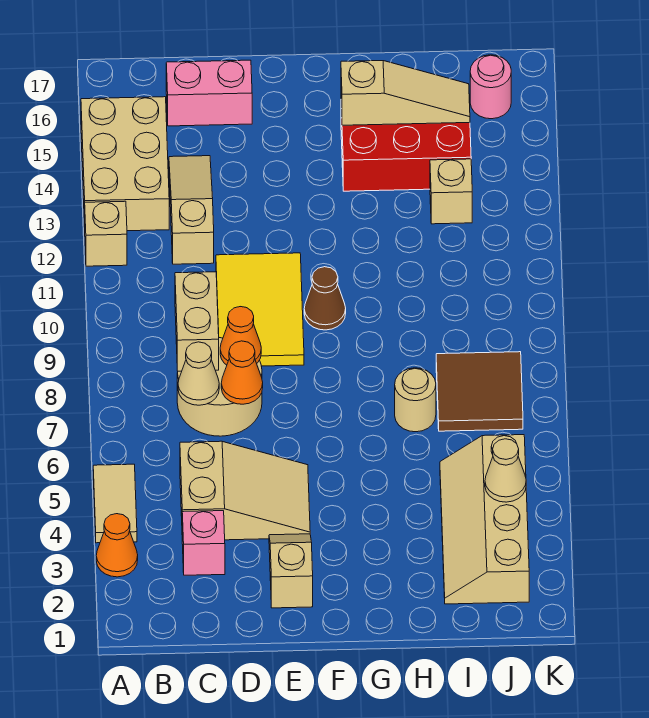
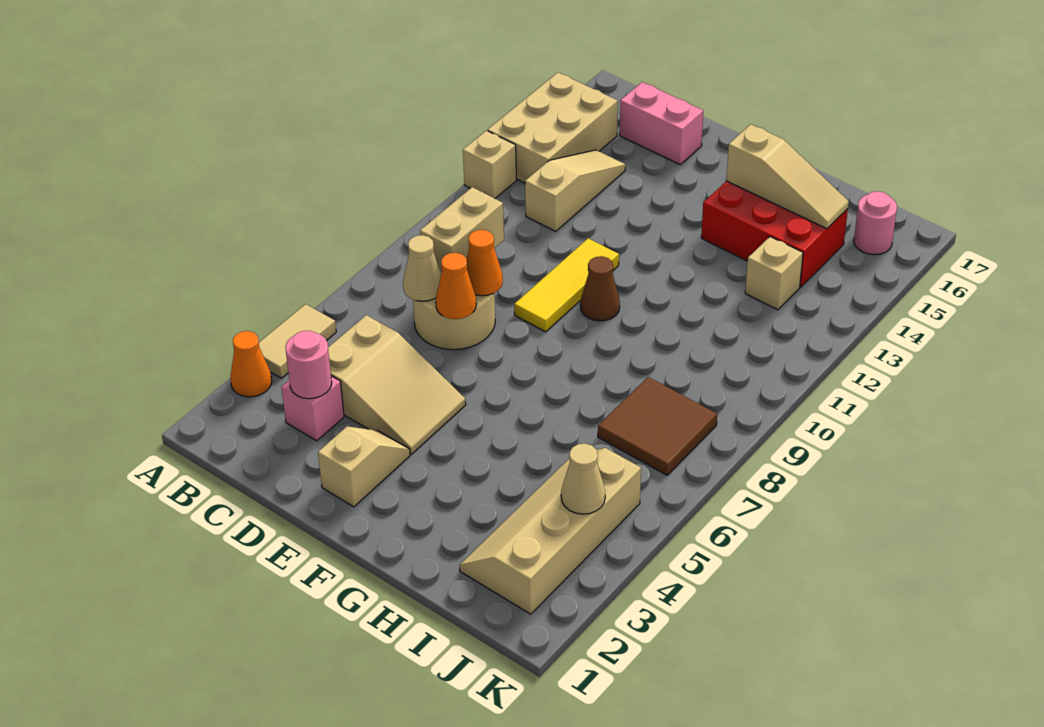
none -> pink round brick C3 level 2
yellow tile D9:E11 level 1 -> yellow tile E9:E11 level 1
tan round brick H7 level 1 -> none

